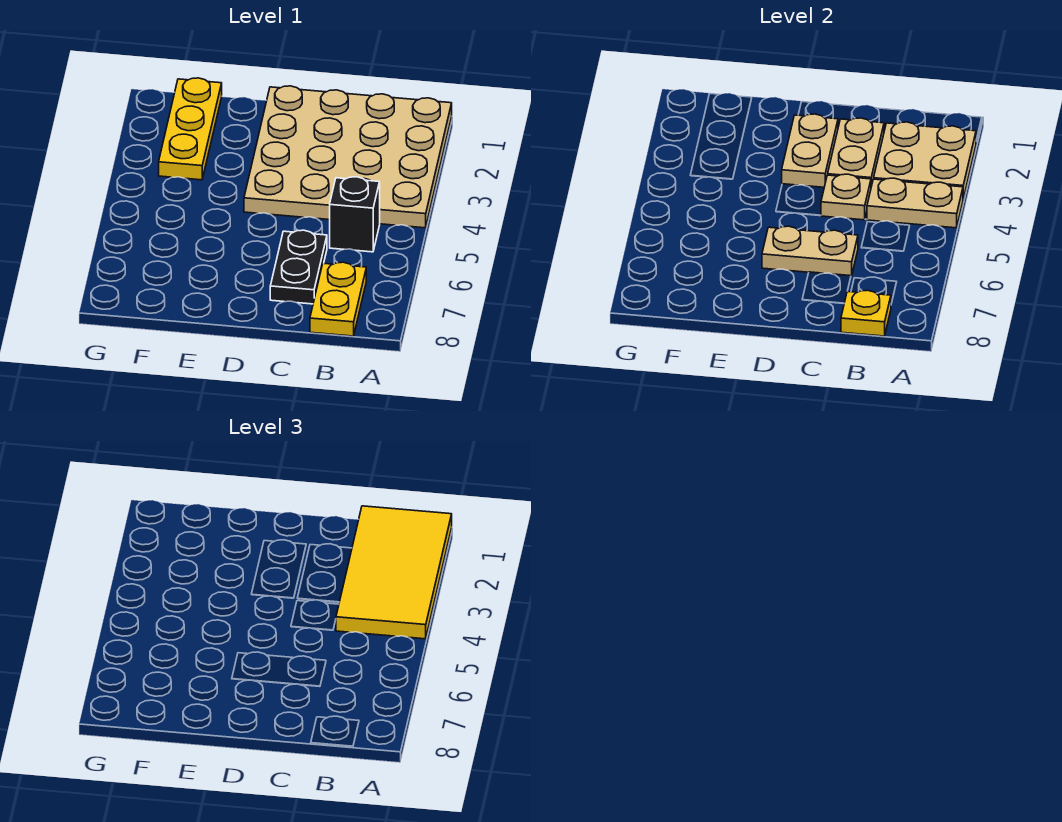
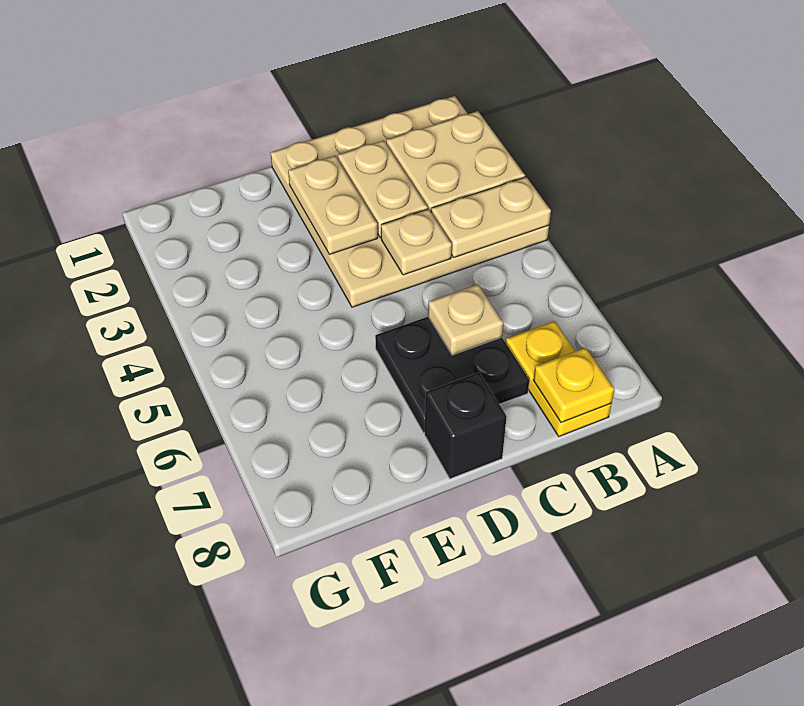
yellow tile A1:B4 level 3 -> none
black brick B5 level 1 -> black brick D8 level 1
black plate C6:C7 level 1 -> black plate C6:D7 level 1
tan plate C6:D6 level 2 -> tan plate C6 level 2
yellow plate F1:F3 level 1 -> none

